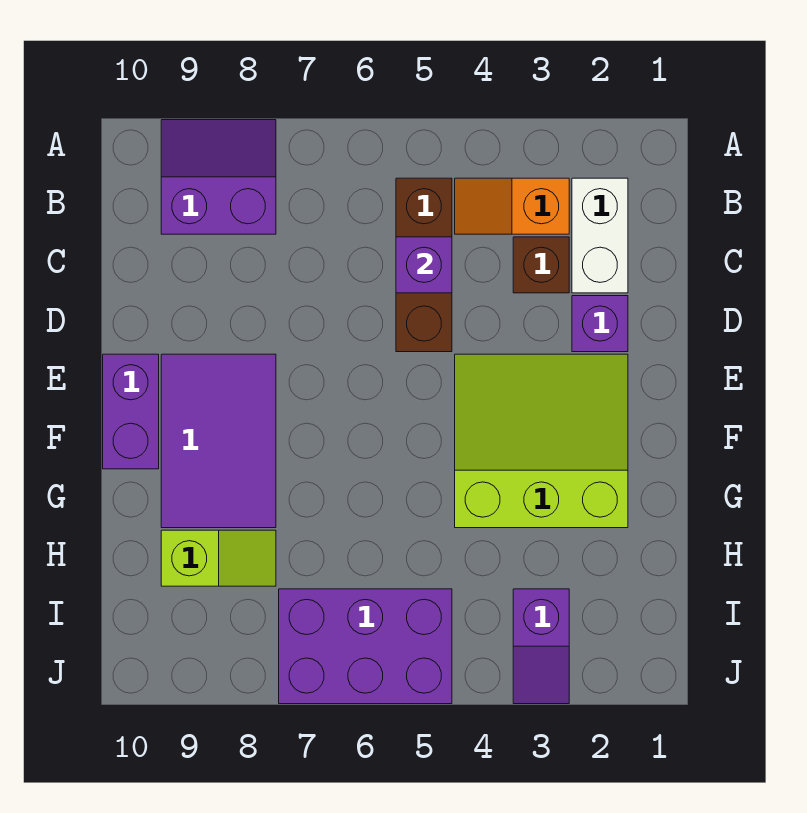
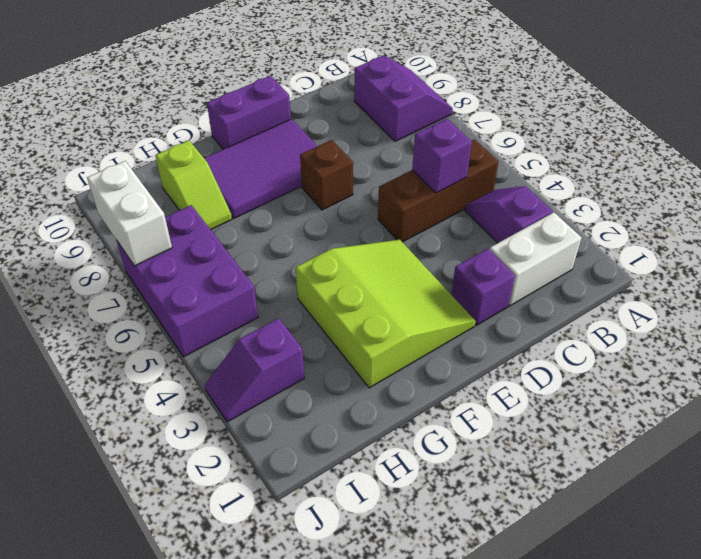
orange slope B3:B4 level 1 top 3 -> purple slope B3:B4 level 1 top 3
brown brick C3 level 1 -> brown brick E7 level 1
none -> white brick J7:J8 level 2

